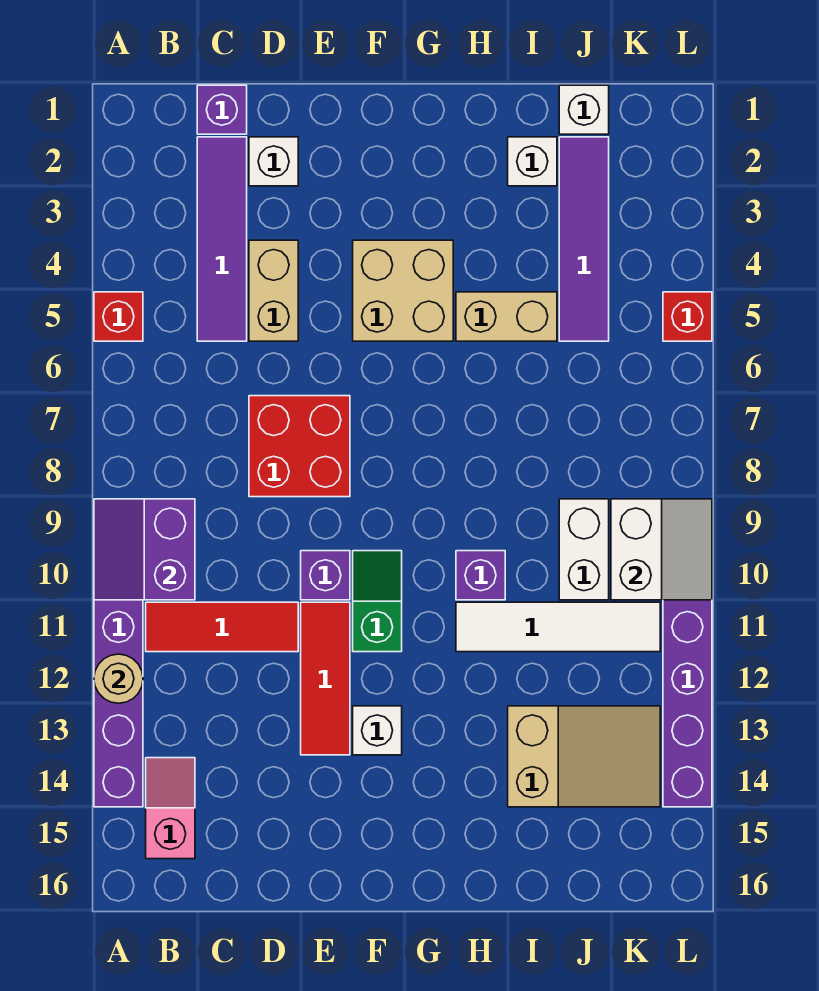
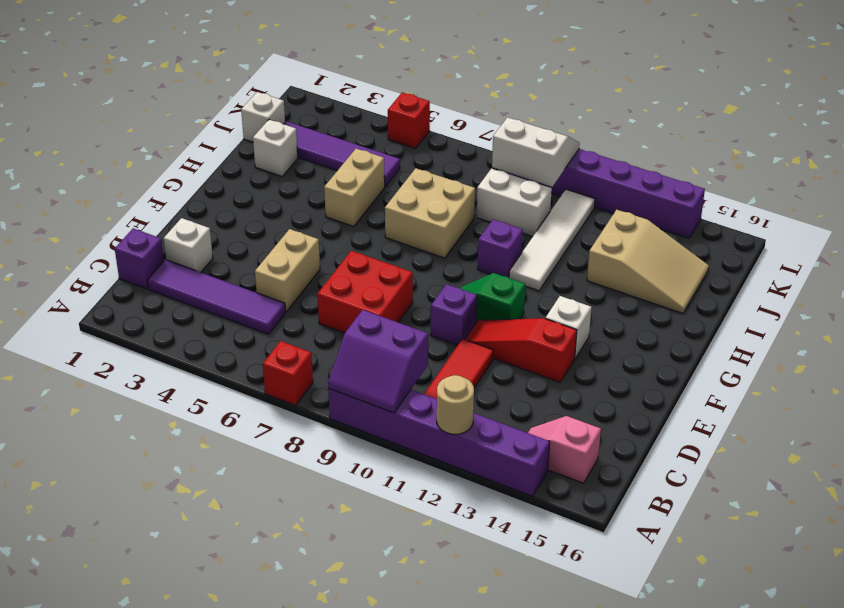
red brick A5 level 1 -> red brick A7 level 1
tan brick D4:D5 level 1 -> tan brick D5:E5 level 1
red tile E11:E13 level 1 -> red slope E11:E13 level 1 top 13
tan brick F4:G5 level 1 -> tan brick H7:I8 level 1
tan slope I13:K14 level 1 top I -> tan slope I13:J15 level 1 top 13

